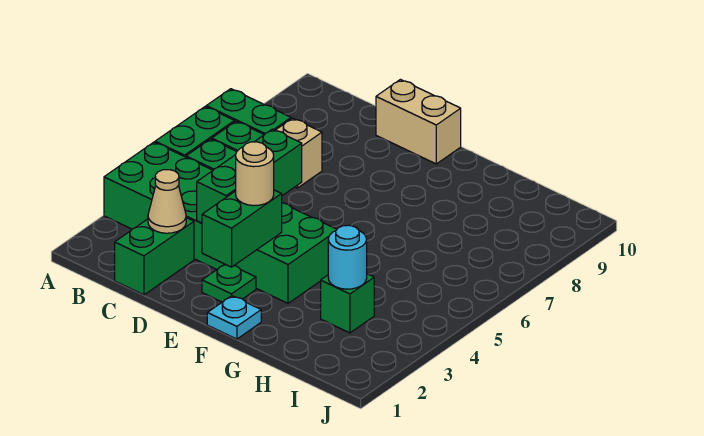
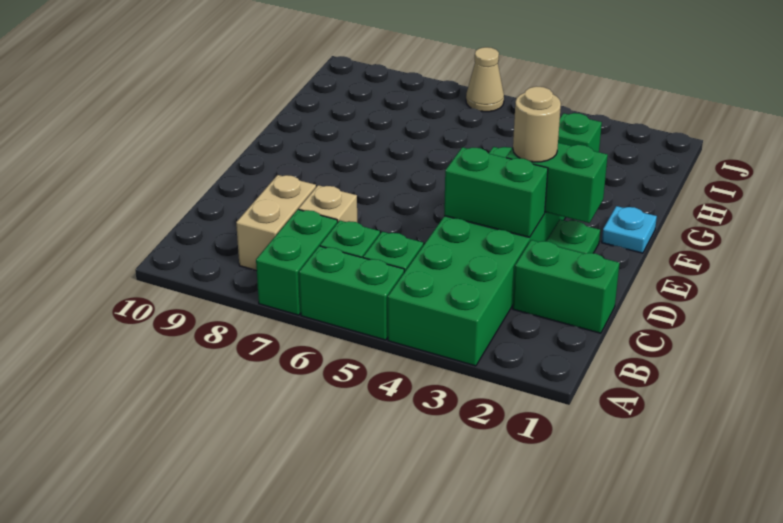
tan cone C2 level 2 -> tan cone J6 level 1
green brick D3:D5 level 2 -> green brick D3:D4 level 2
tan brick D10:E10 level 1 -> tan brick B8:C8 level 1
cyan round brick H3 level 2 -> none

